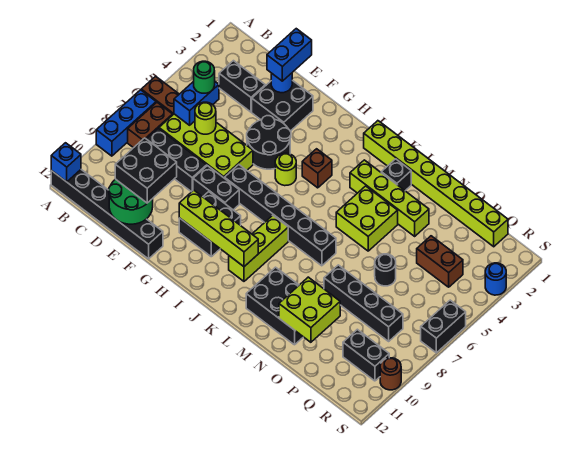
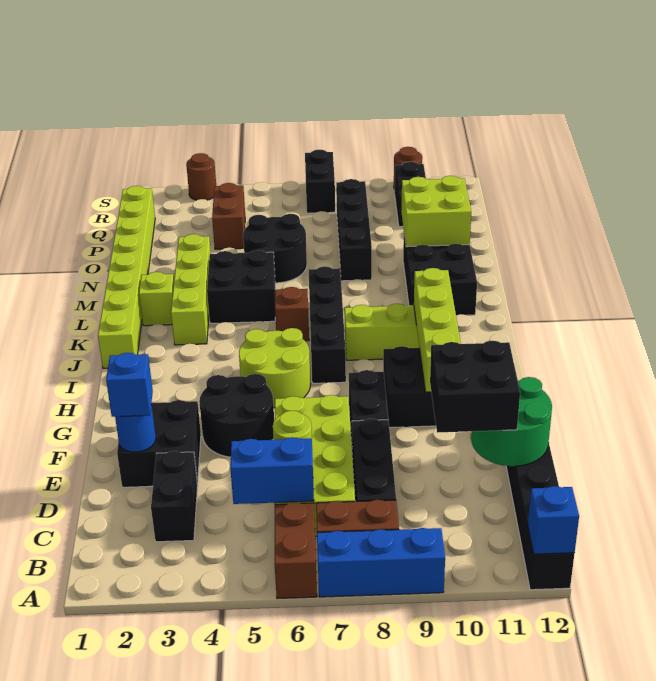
green round brick C5 level 3 -> none
blue brick E1:E2 level 3 -> blue brick E2 level 3
black brick G7:L7 level 1 -> black brick I7:L7 level 1
lime round brick H5 level 1 -> lime round brick H5:I6 level 1
brown brick I4 level 1 -> brown brick K6 level 1
black brick L2 level 1 -> lime brick L2 level 1
lime brick L4:M5 level 1 -> black brick L4:M5 level 1
black round brick O6 level 1 -> black round brick N5:O6 level 1
blue round brick S3 level 1 -> brown round brick S3 level 1
black brick S6:S7 level 1 -> black brick R7:S7 level 1

